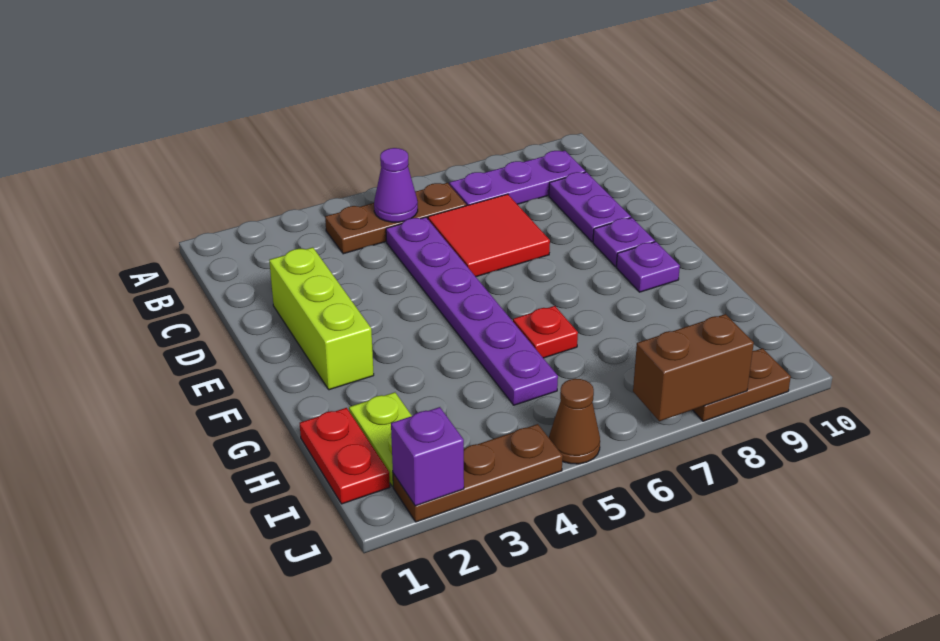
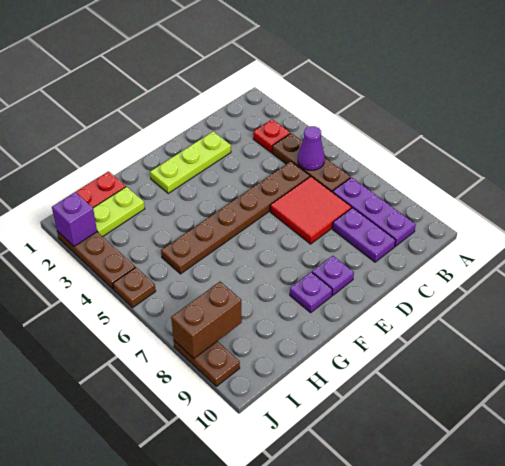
purple plate C5:H5 level 1 -> brown plate C5:H5 level 1
purple plate C9:D9 level 1 -> purple plate C8:C9 level 1
lime brick D2:F2 level 1 -> lime plate D2:F2 level 1
red plate G6 level 1 -> red plate B3 level 1
brown cone J5 level 1 -> brown plate J5 level 1
brown brick J7:J8 level 2 -> brown brick I8:J8 level 2

